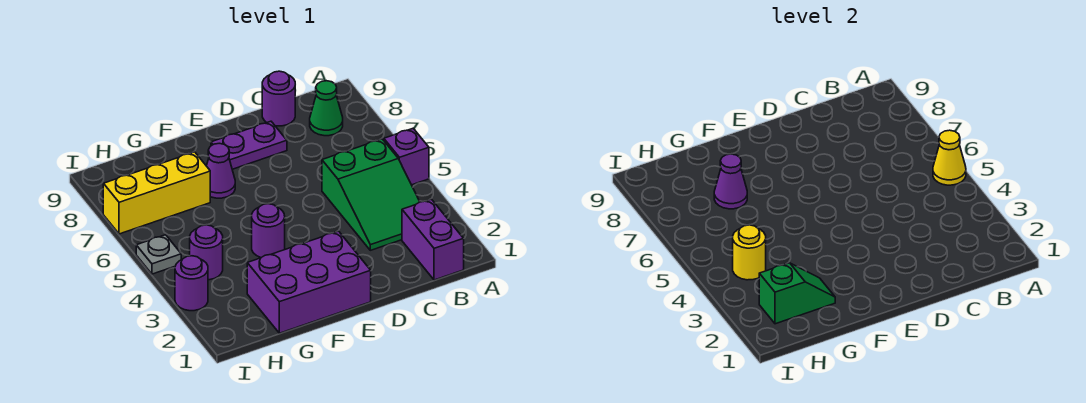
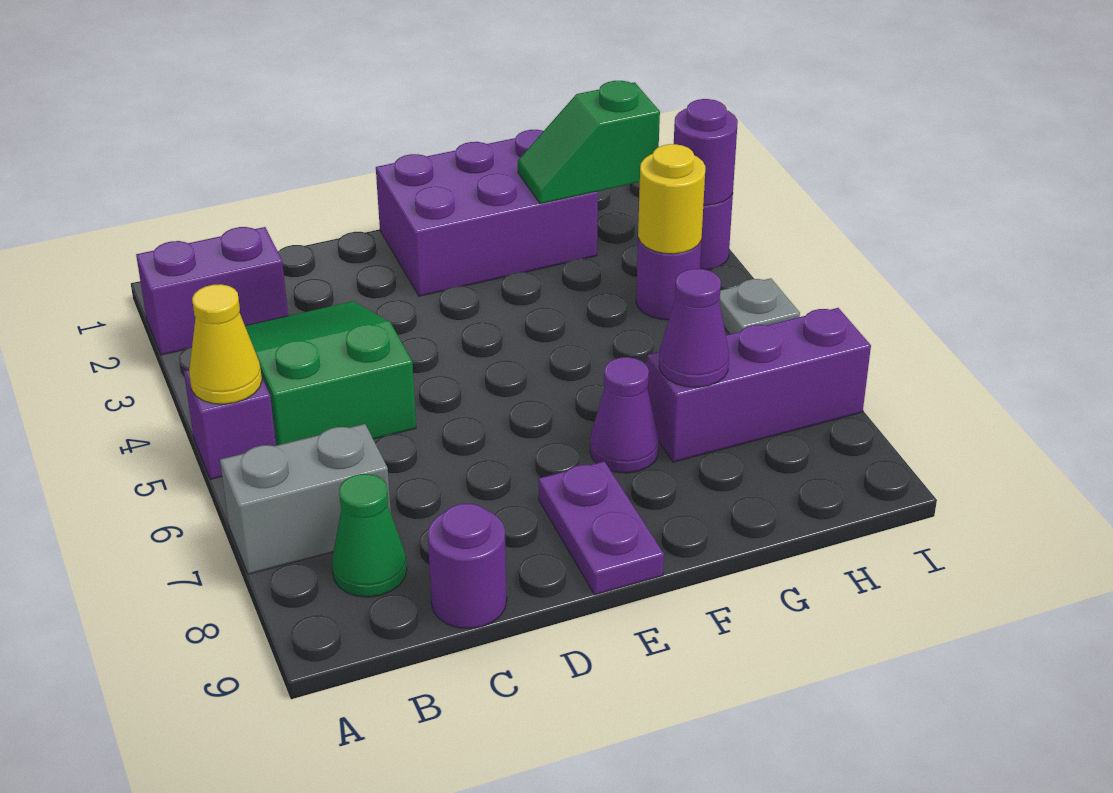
none -> grey brick A7:B7 level 1
purple brick B1:B2 level 1 -> purple brick A2:B2 level 1
purple plate D8:E8 level 1 -> purple plate E8:E9 level 1
purple round brick F4 level 1 -> purple round brick I3 level 2
yellow brick G7:I7 level 1 -> purple brick G7:I7 level 1

